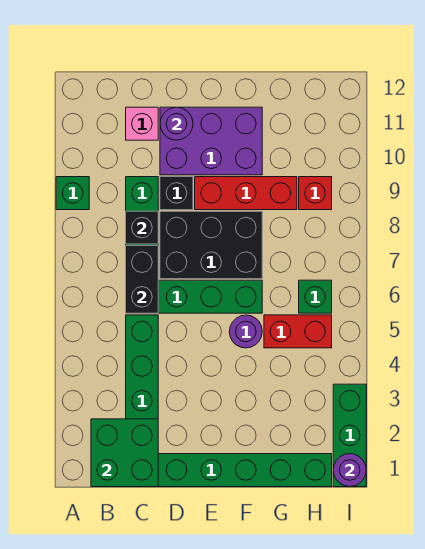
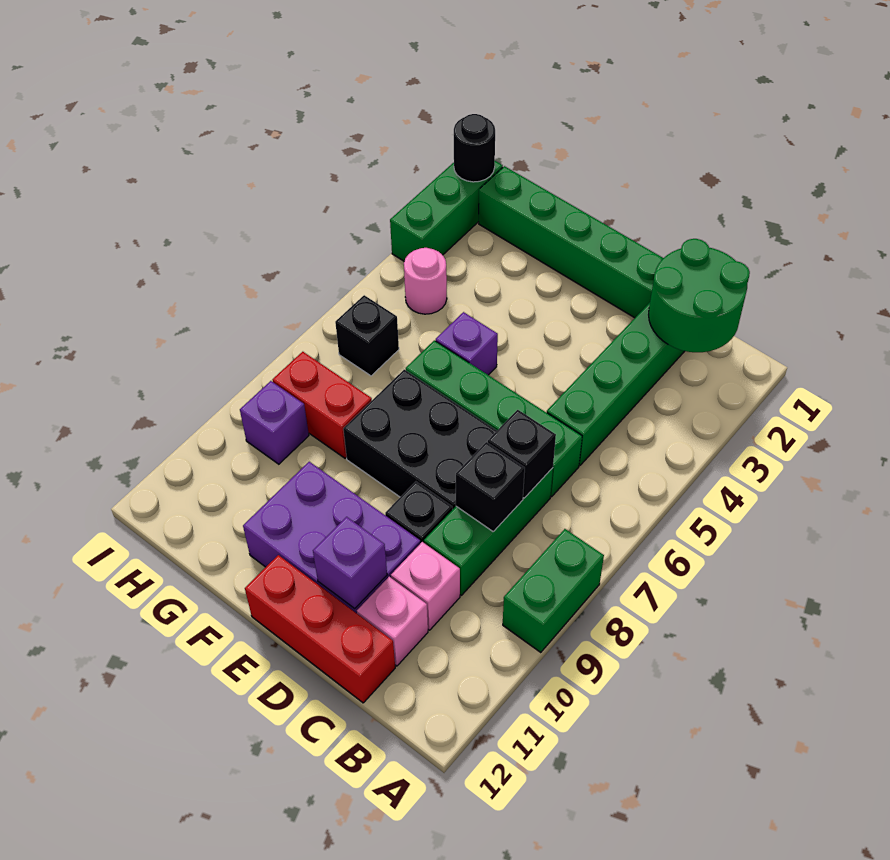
green brick A9 level 1 -> green brick A8:A9 level 1
green brick B1:C2 level 2 -> green round brick B1:C2 level 2
black brick C6:C7 level 2 -> black brick C7 level 2
none -> pink brick C10 level 1
purple round brick D11 level 2 -> purple brick D11 level 2
red brick E9:G9 level 1 -> red brick C12:E12 level 1
purple round brick F5 level 1 -> purple brick F5 level 1
red brick G5:H5 level 1 -> red brick G8:H8 level 1
none -> pink round brick H4 level 1
green brick H6 level 1 -> black brick H6 level 1
red brick H9 level 1 -> purple brick H9 level 1
purple round brick I1 level 2 -> black round brick I1 level 2

